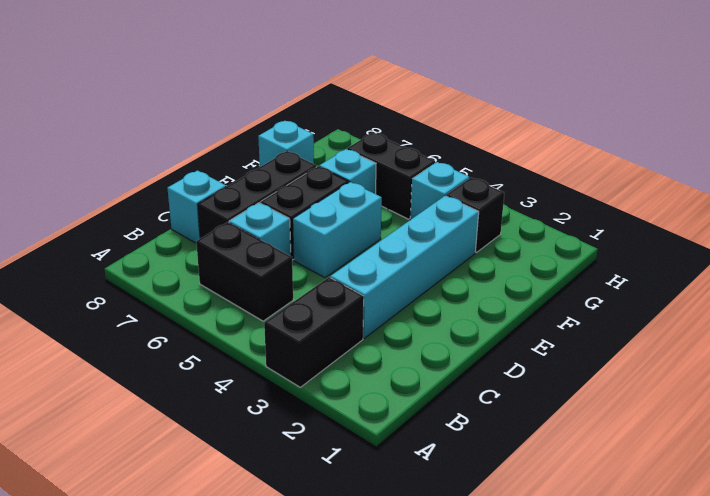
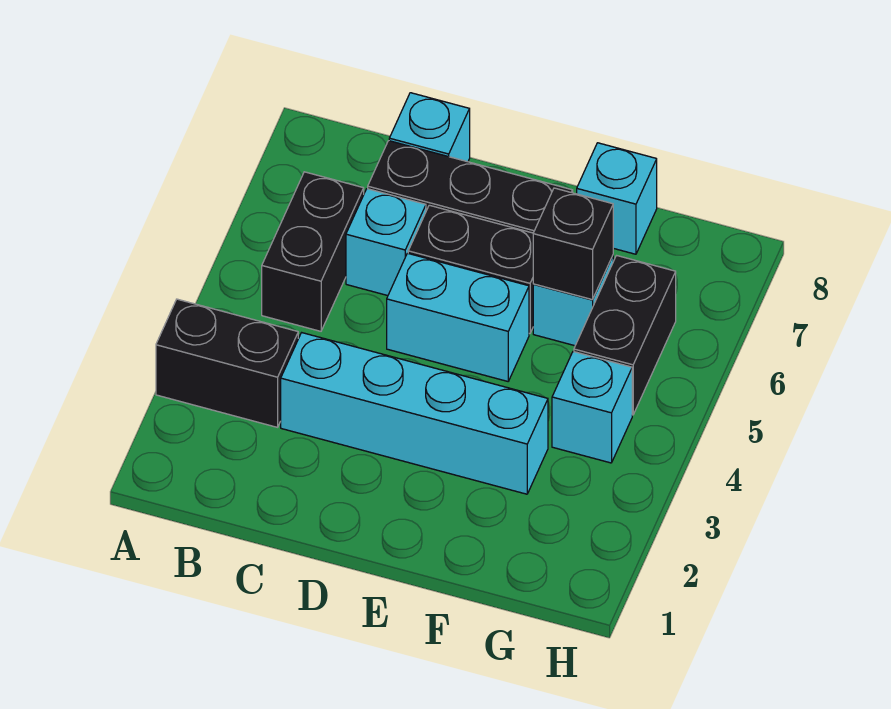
black brick G3 level 1 -> black brick F6 level 2

